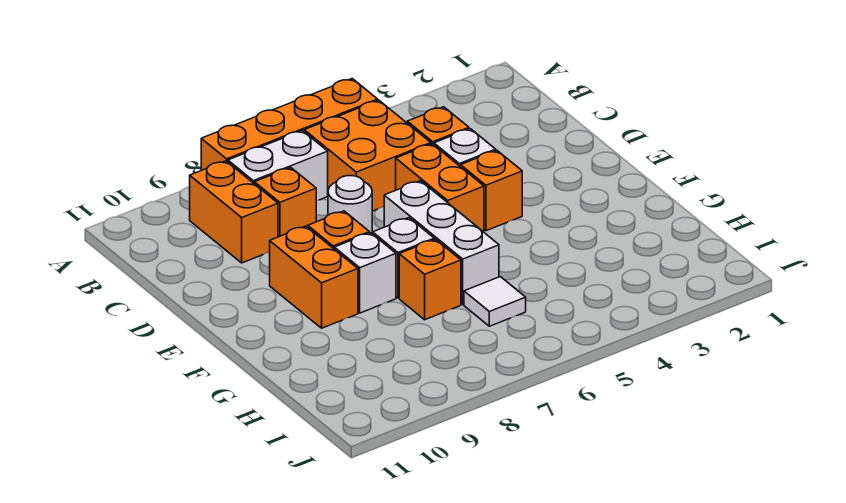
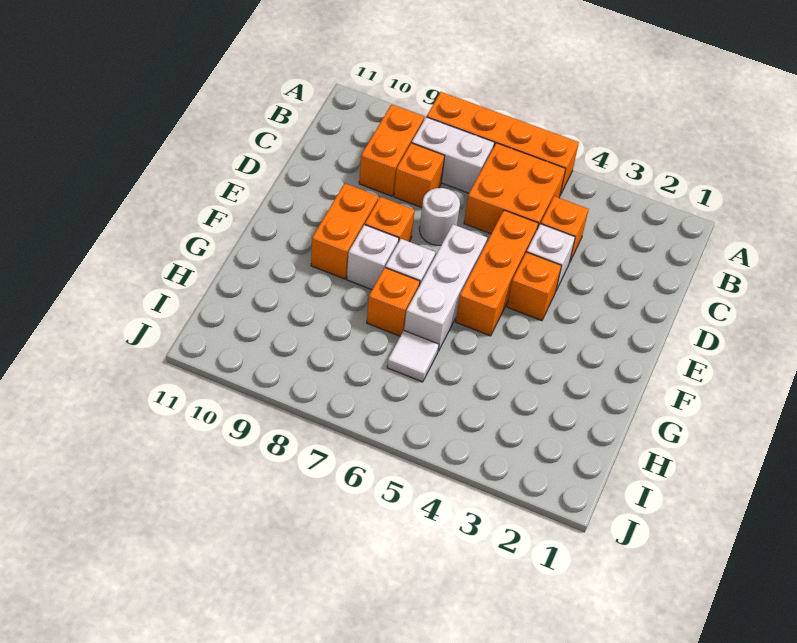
orange brick D5:E5 level 1 -> orange brick D5:F5 level 1

